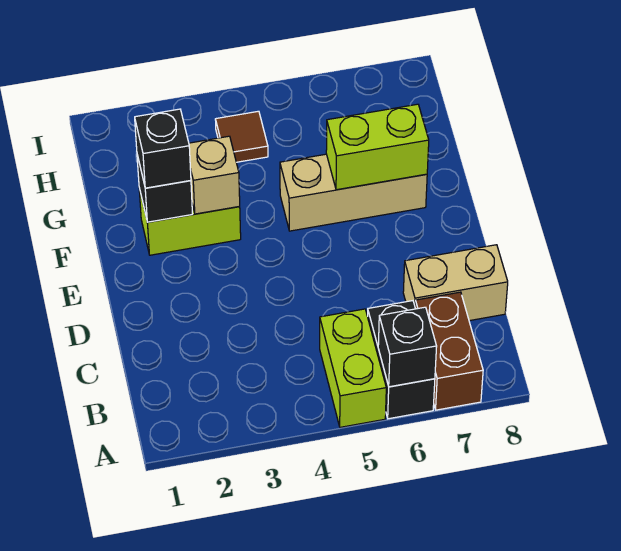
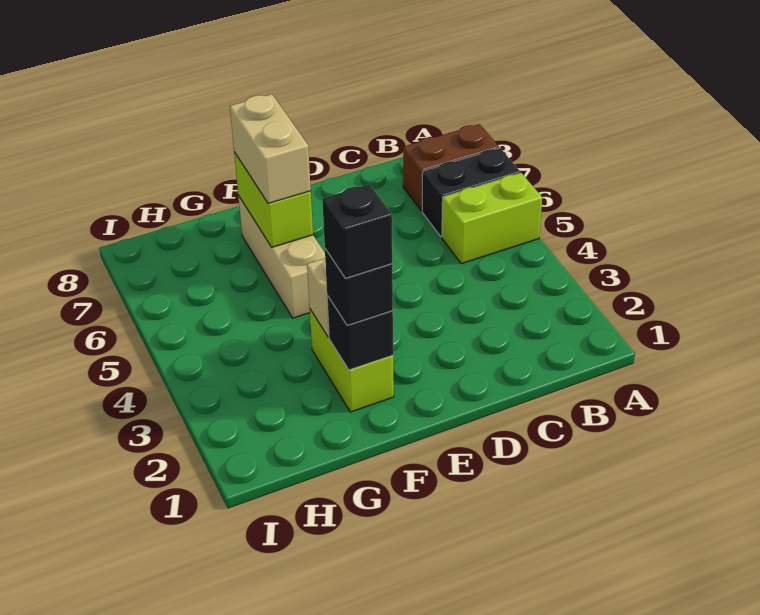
black brick A6 level 2 -> black brick F2 level 4
tan brick C7:C8 level 1 -> tan brick F6:F7 level 3
brown tile H4 level 1 -> none

